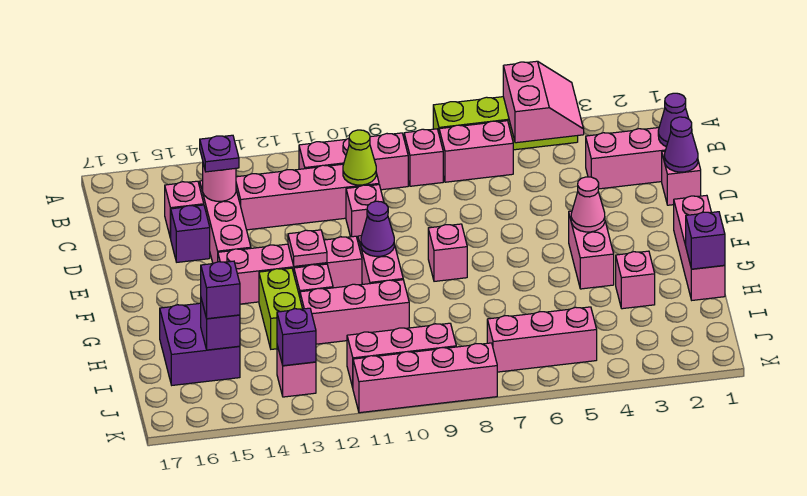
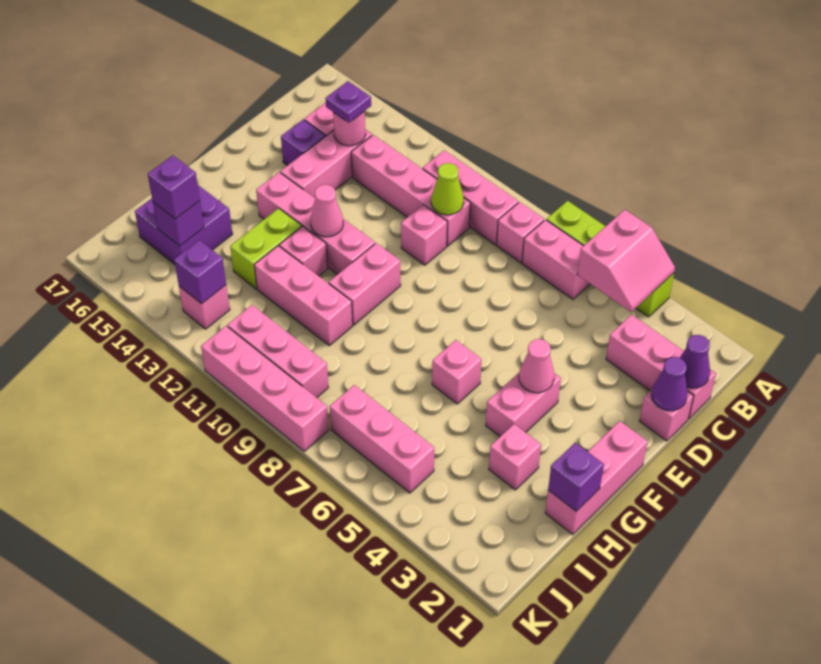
pink brick F8 level 1 -> pink brick G6 level 1
purple cone F10 level 2 -> none
pink plate F12 level 2 -> pink cone F12 level 2

